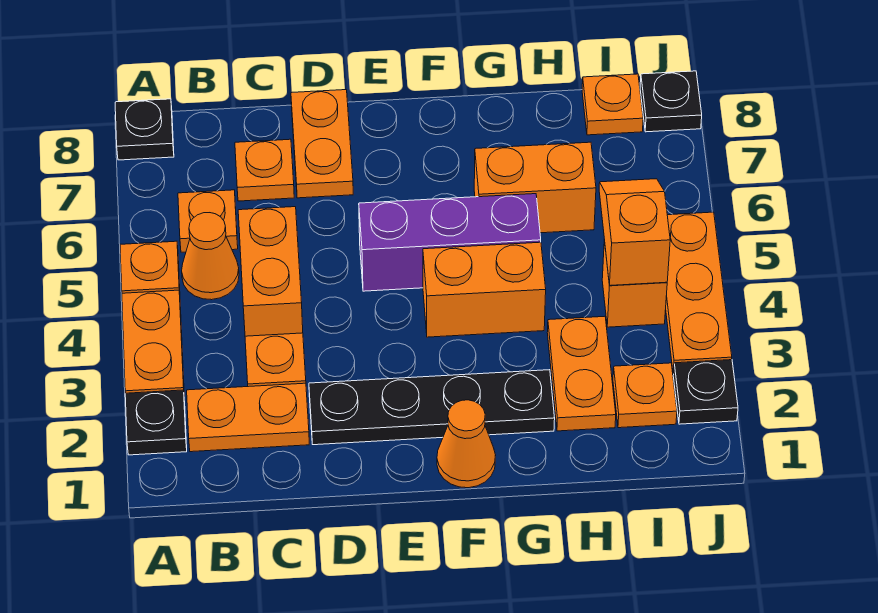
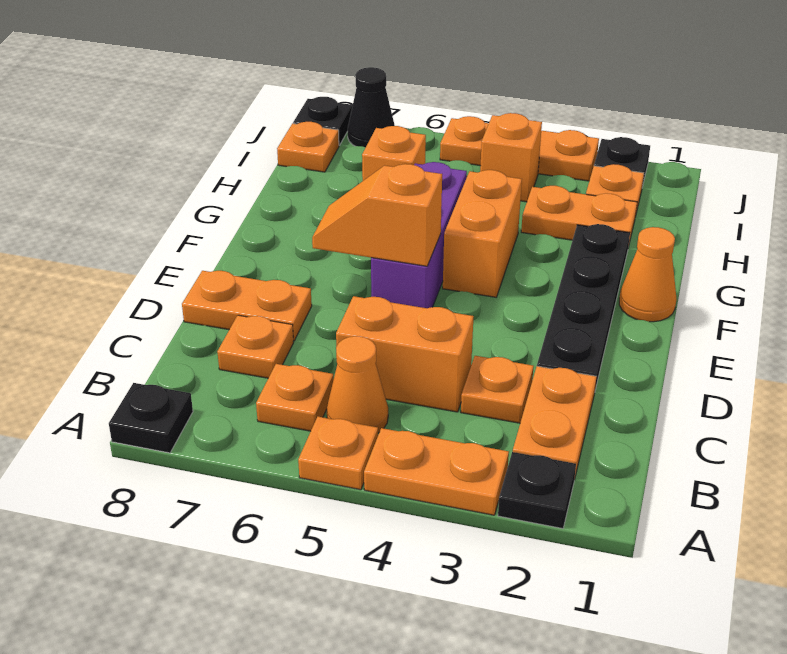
orange brick G6:H6 level 1 -> orange brick H6 level 1
orange slope I4:I5 level 2 top 4 -> orange slope E5:E6 level 2 top 5
none -> black cone J7 level 1

